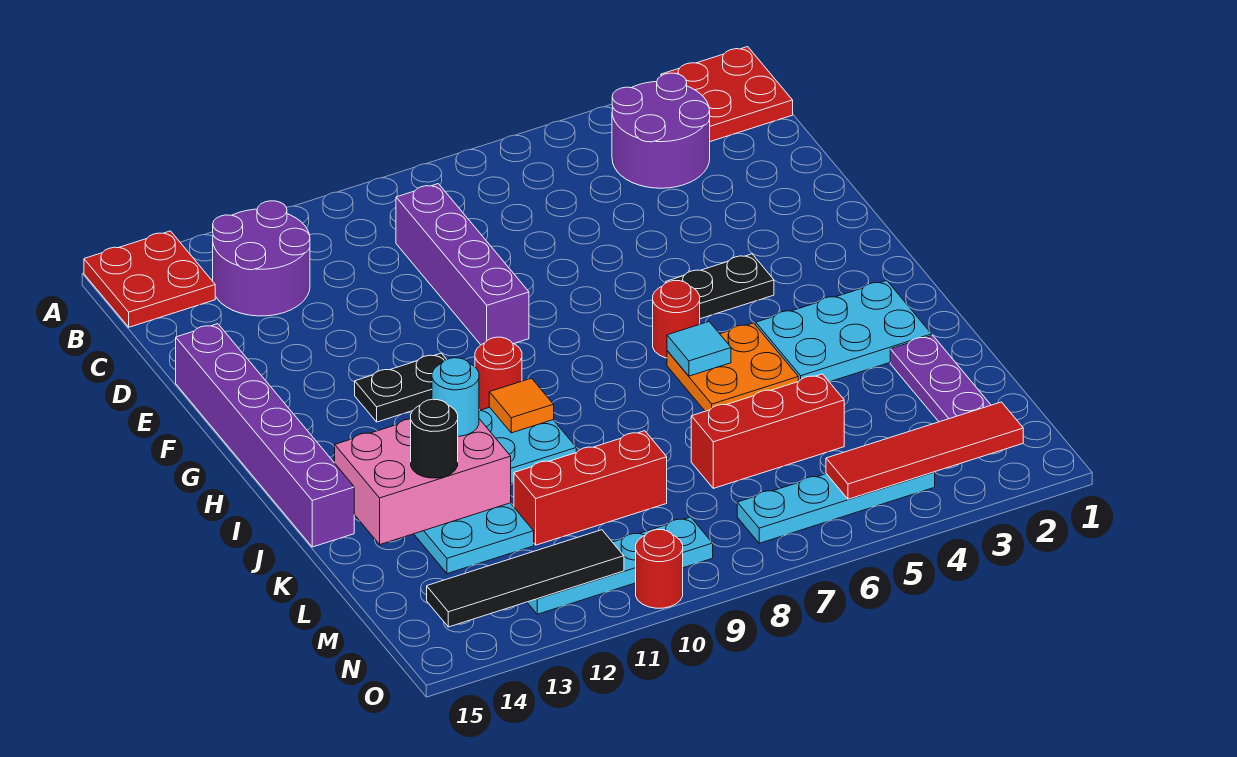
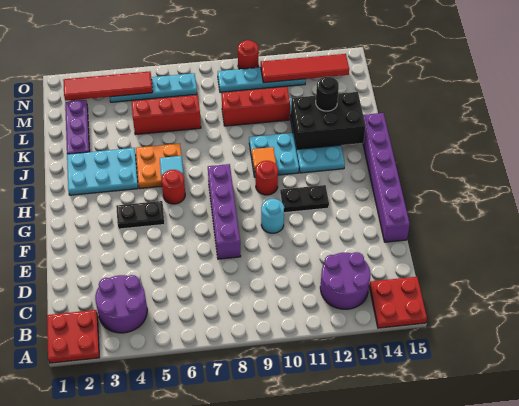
purple brick C9:F9 level 1 -> purple brick E8:H8 level 1
pink brick J12:K14 level 2 -> black brick J12:K14 level 2
cyan round brick J12 level 3 -> cyan round brick F10 level 1
black tile N11:N14 level 2 -> red tile N11:N14 level 2

